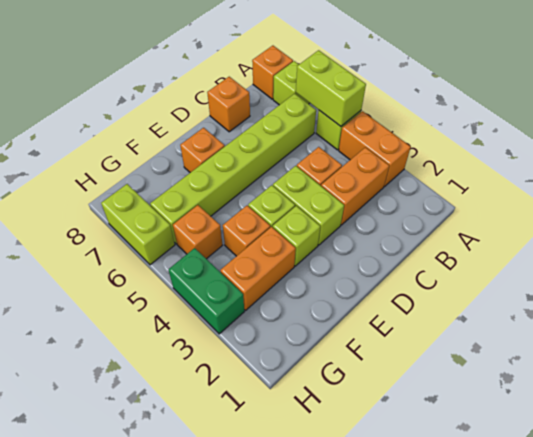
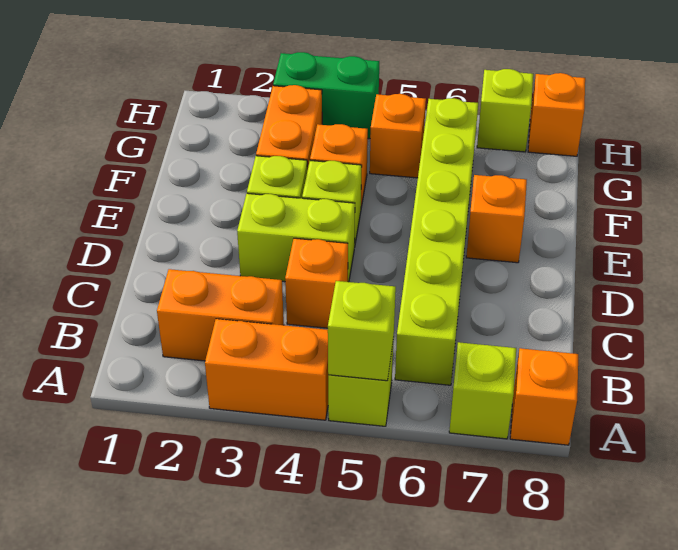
lime brick A5:A6 level 2 -> lime brick A5 level 2
orange brick B3:C3 level 1 -> orange brick B2:B3 level 1
orange brick C8 level 1 -> orange brick H8 level 1
lime brick H6:H7 level 1 -> lime brick H7 level 1

